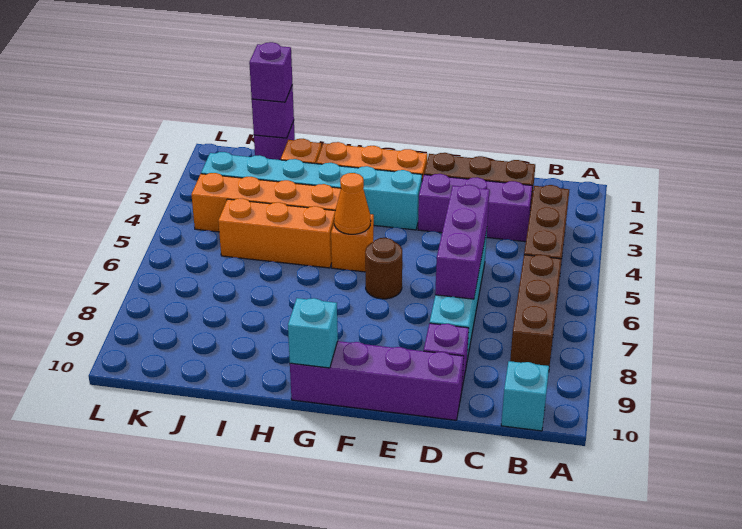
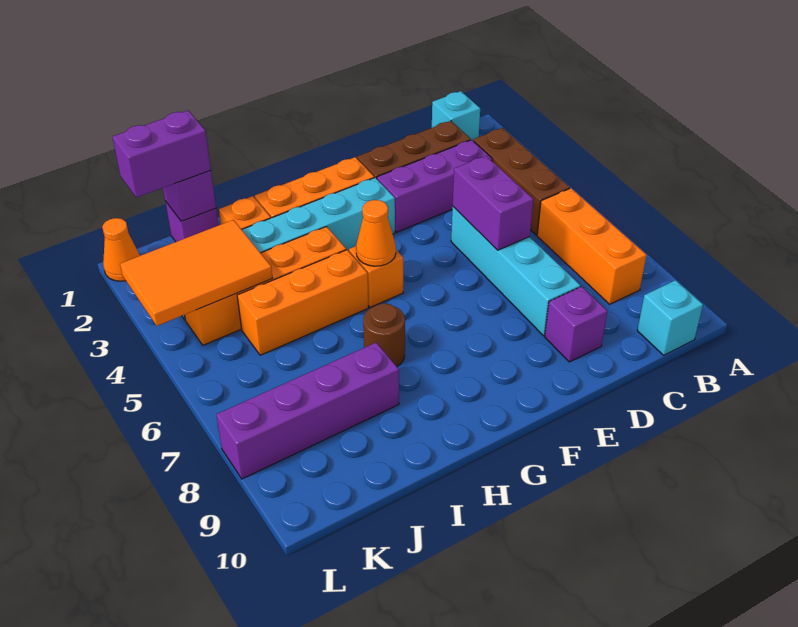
brown brick B6:B8 level 1 -> orange brick B6:B8 level 1
purple brick D5:D7 level 2 -> purple brick D5:D6 level 2
purple brick D10:G10 level 1 -> purple brick I8:L8 level 1
brown round brick F6 level 1 -> brown round brick H7 level 1
cyan brick G10 level 2 -> cyan brick B1 level 1
purple brick J1 level 3 -> purple brick J1:K1 level 3
none -> orange tile J3:L4 level 2
none -> orange cone L1 level 1

